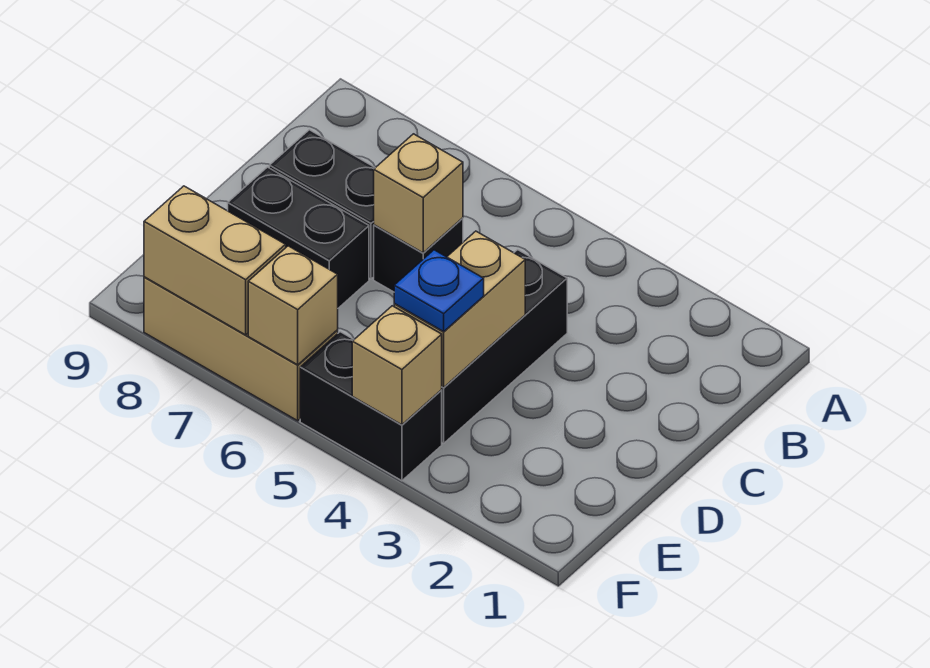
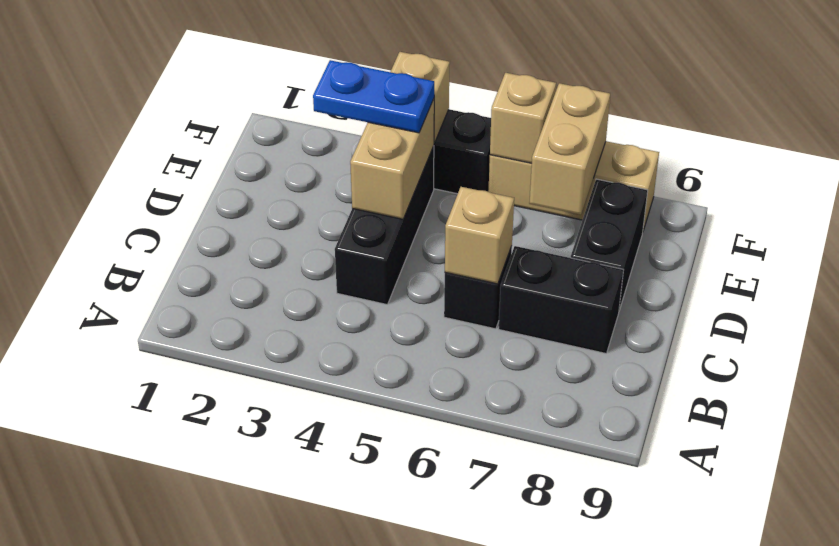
black brick D7:D8 level 1 -> black brick D8:E8 level 1
blue plate E4 level 3 -> blue plate E3:E4 level 3
tan brick F7:F8 level 2 -> tan brick E7:F7 level 2

